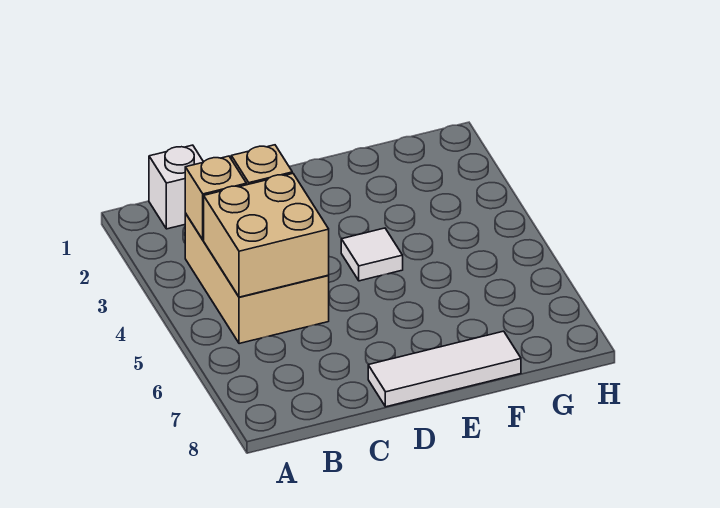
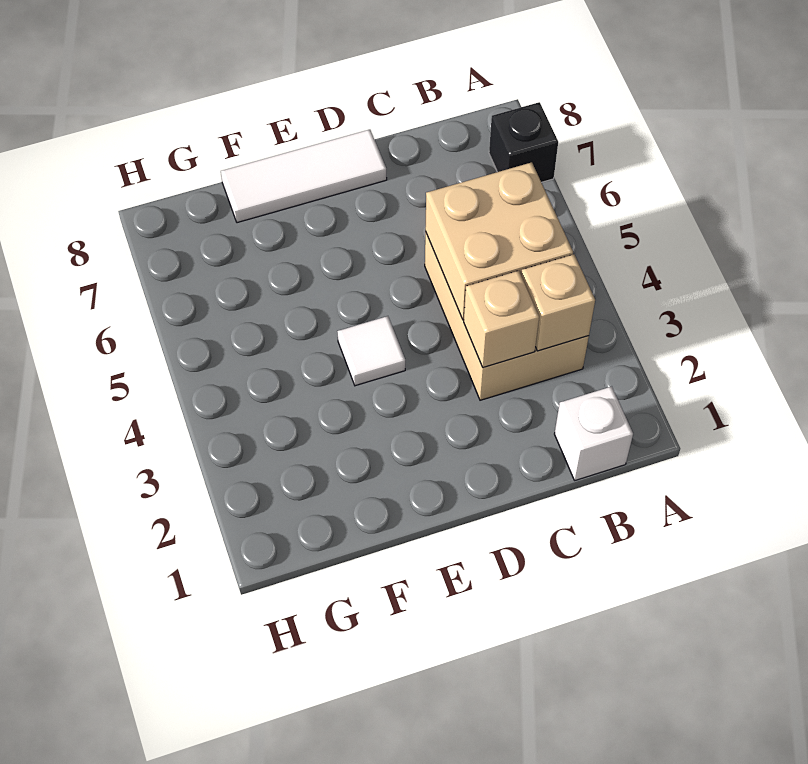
none -> black brick A7 level 1

